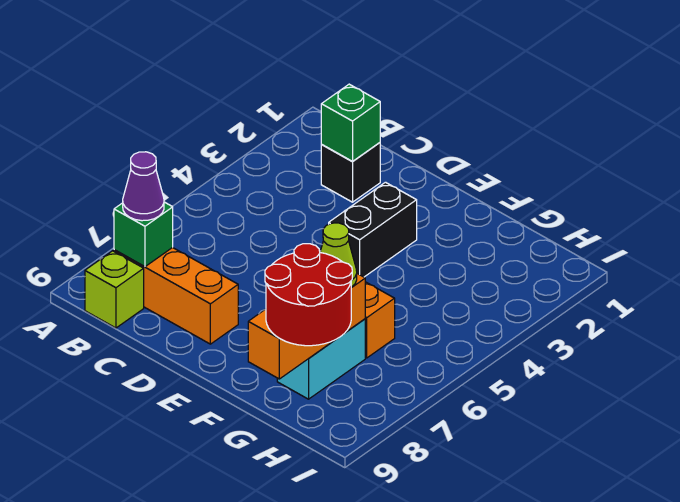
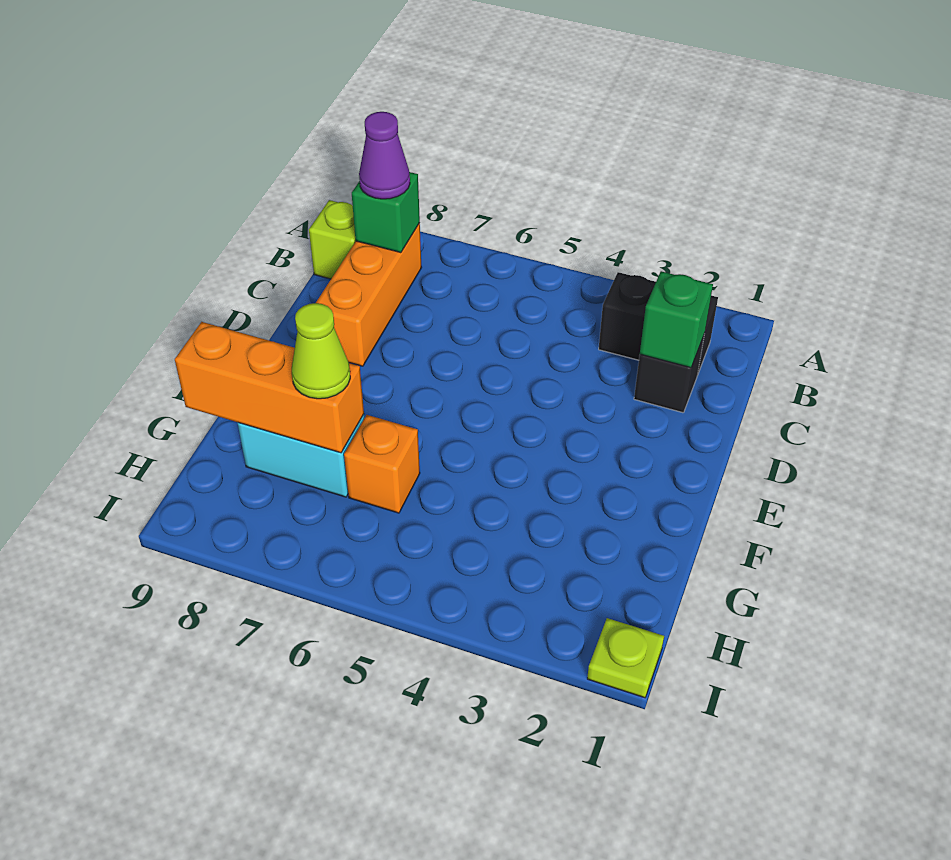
black brick E3:E4 level 1 -> black brick B2:B3 level 1
red round brick G8:H9 level 3 -> none
none -> lime plate I1 level 1

